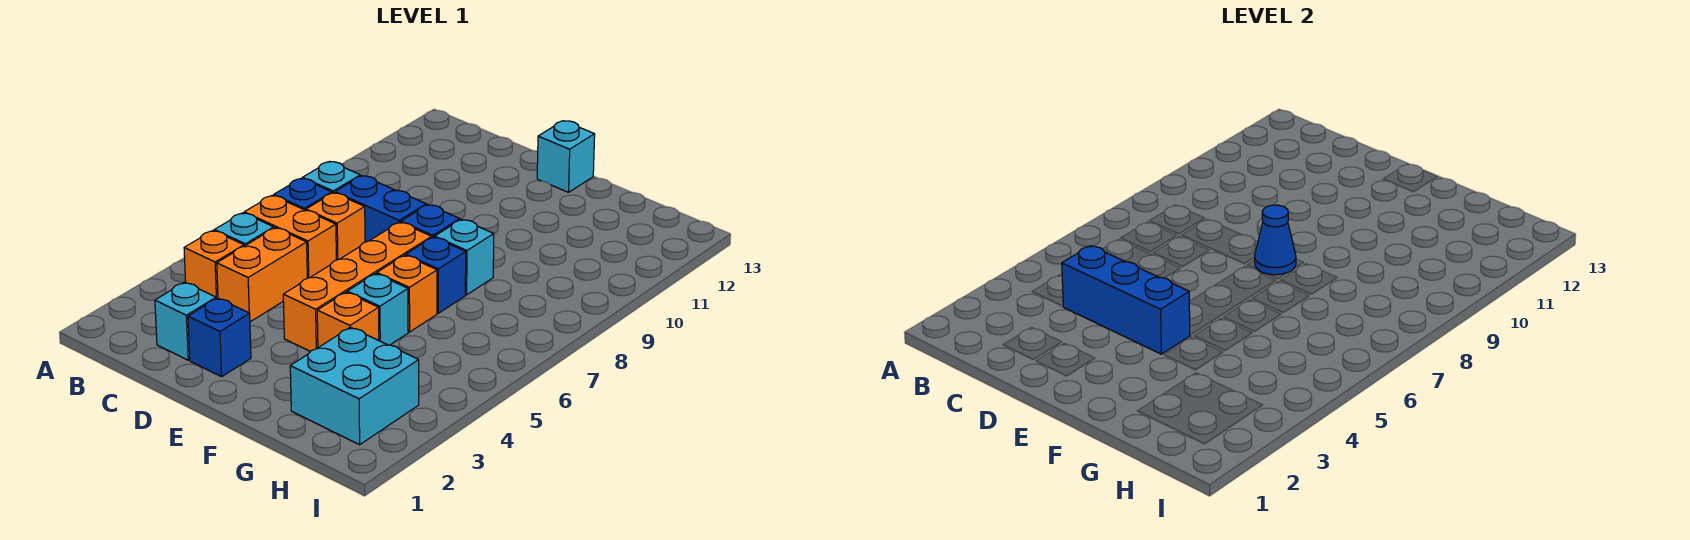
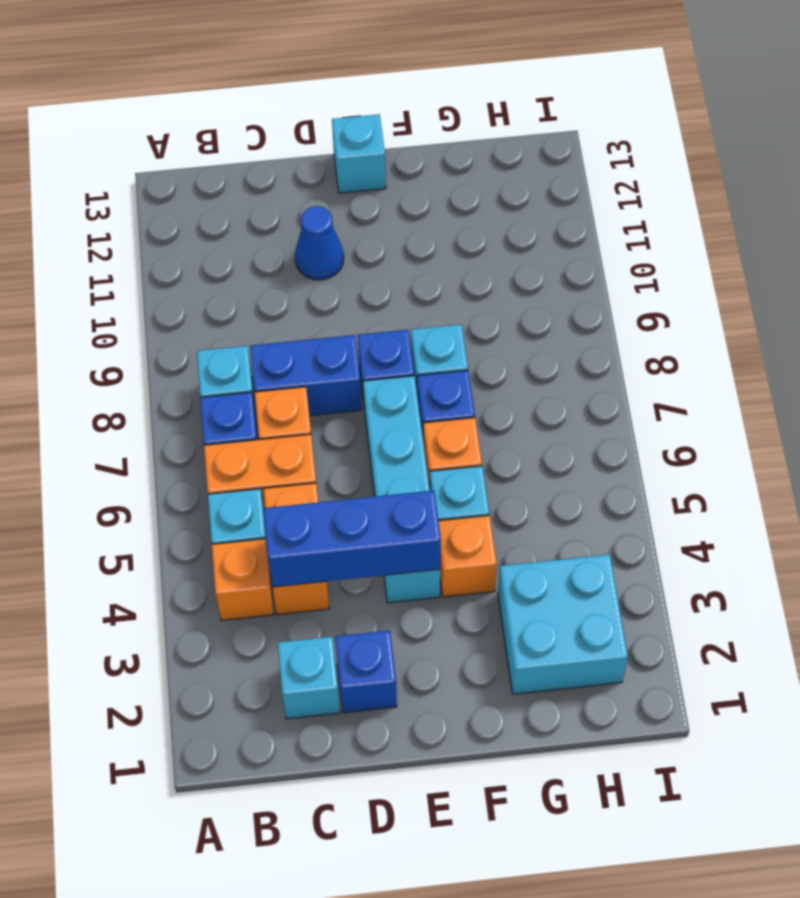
orange brick E4:E7 level 1 -> cyan brick E4:E7 level 1
blue cone E8 level 2 -> blue cone D11 level 1

